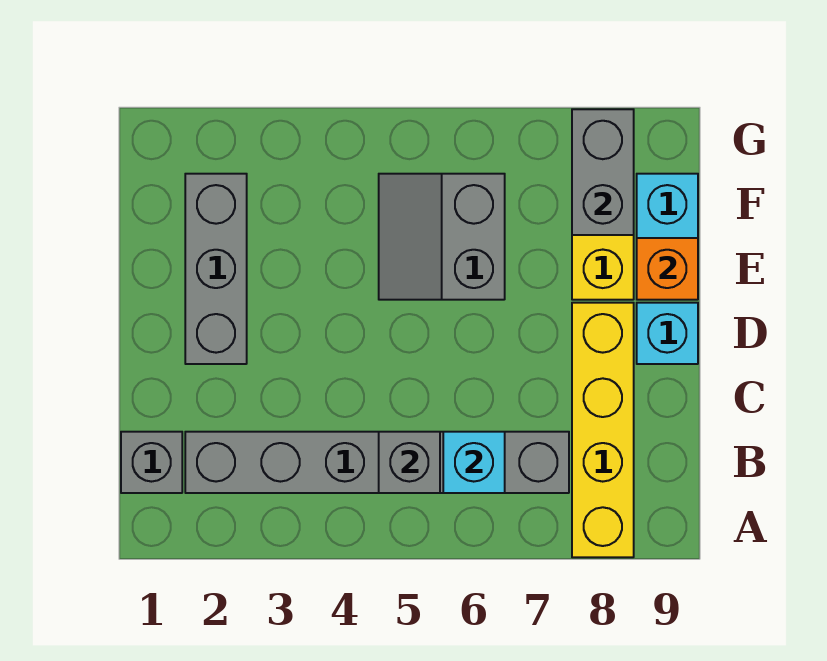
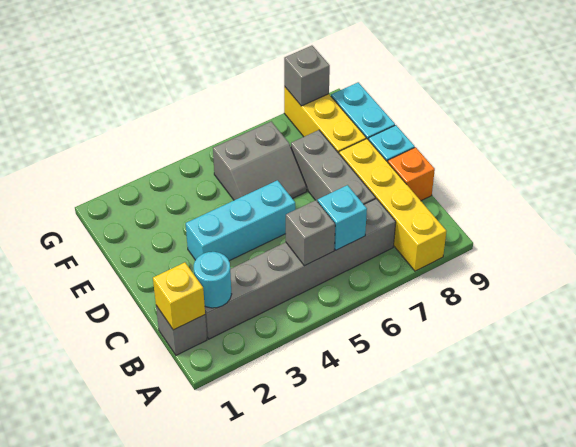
none -> yellow brick B1 level 2
none -> cyan round brick B2 level 2
grey brick D2:F2 level 1 -> grey brick C7:E7 level 1
none -> cyan brick D3:D5 level 1
grey slope E5:F6 level 1 top 6 -> grey slope E5:F6 level 1 top F
orange brick E9 level 2 -> orange brick C9 level 1
grey brick F8:G8 level 2 -> grey brick G8 level 2

